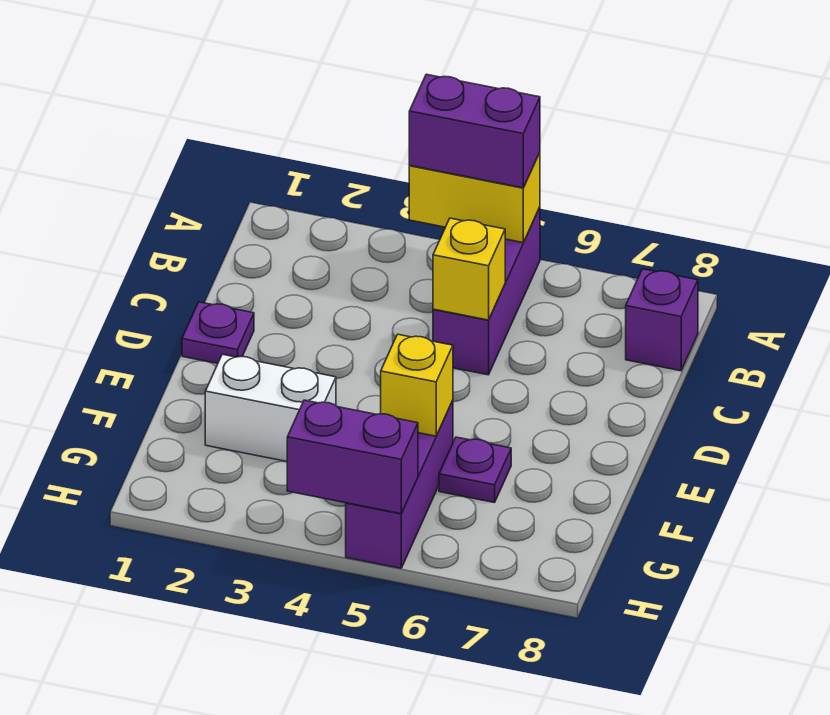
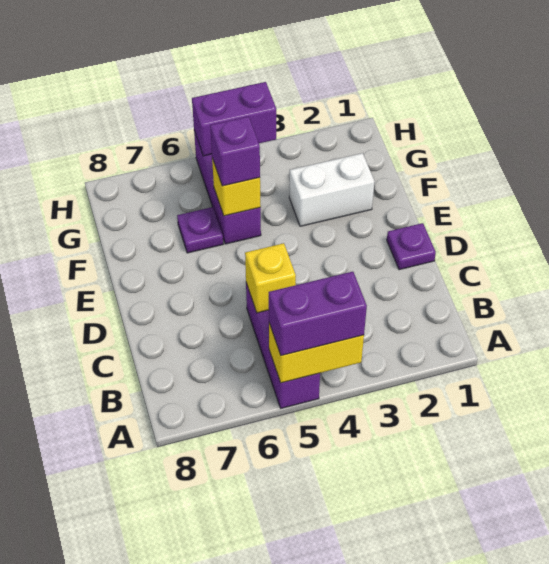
purple brick B8 level 1 -> purple brick F5 level 3

